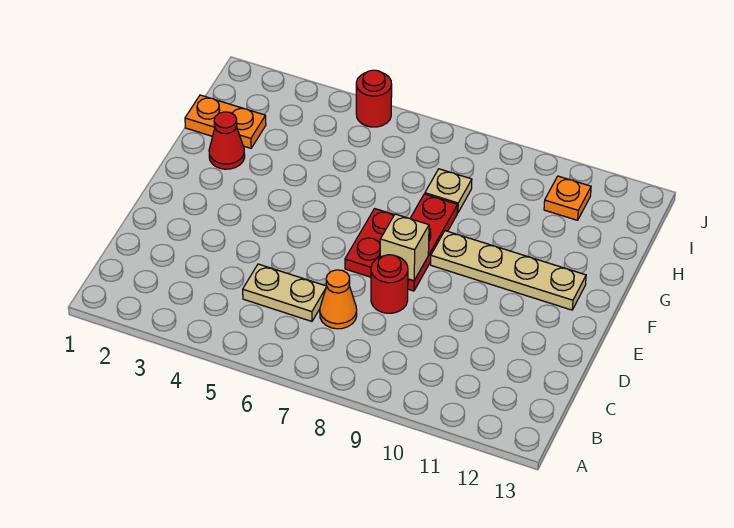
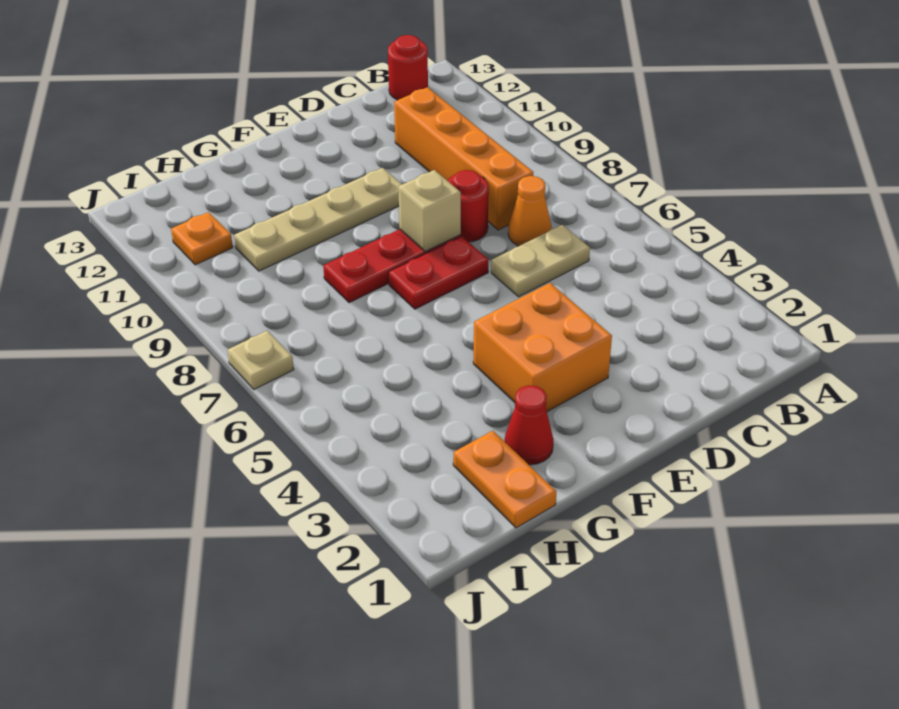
tan plate C5:C6 level 1 -> tan plate C6:D6 level 1
none -> orange brick C8:C11 level 1
none -> orange brick E3:F4 level 1
tan plate F9:F12 level 1 -> tan plate E10:H10 level 1
tan plate H8 level 1 -> tan plate J7 level 1
red round brick J5 level 1 -> red round brick B13 level 1

